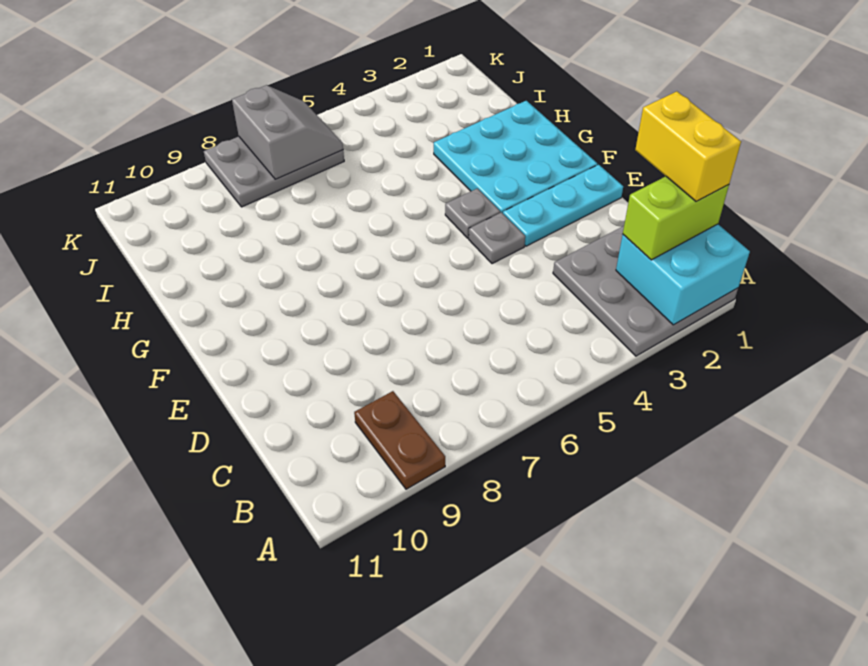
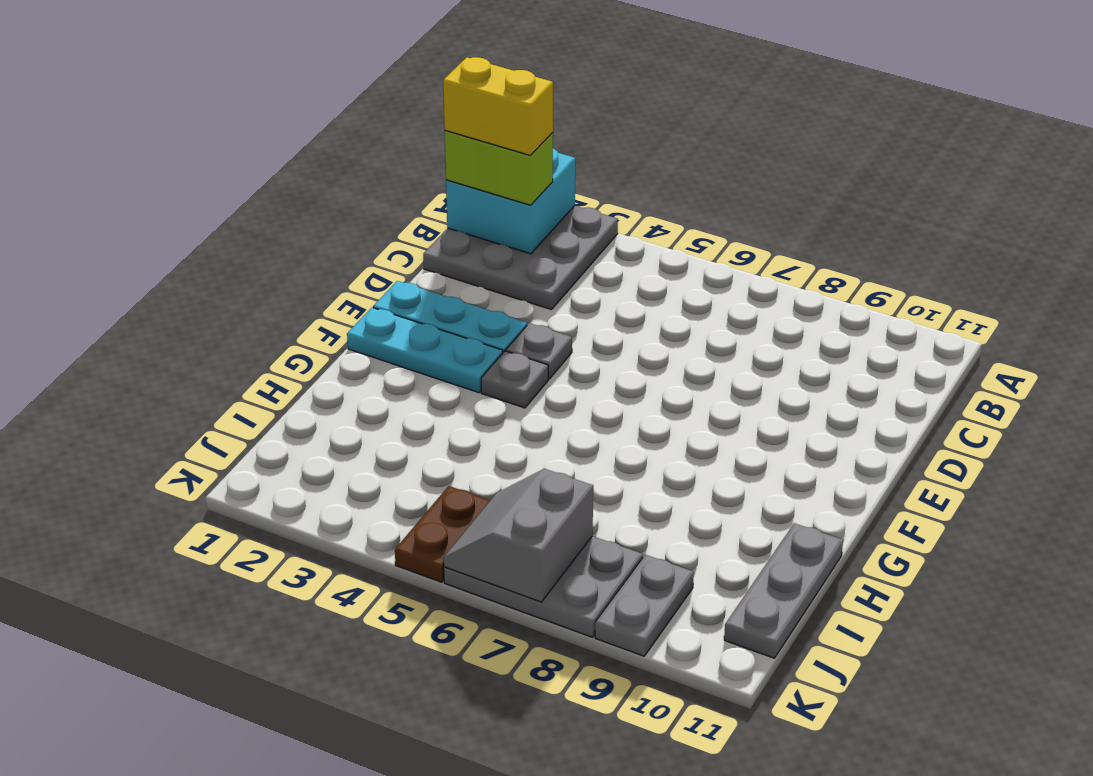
brown plate A9:B9 level 1 -> brown plate J5:K5 level 1
yellow brick B1:C1 level 4 -> yellow brick B1:B2 level 4
cyan plate F1:H3 level 1 -> cyan plate F1:F3 level 1
none -> grey plate H11:J11 level 1
none -> grey plate J9:K9 level 1

